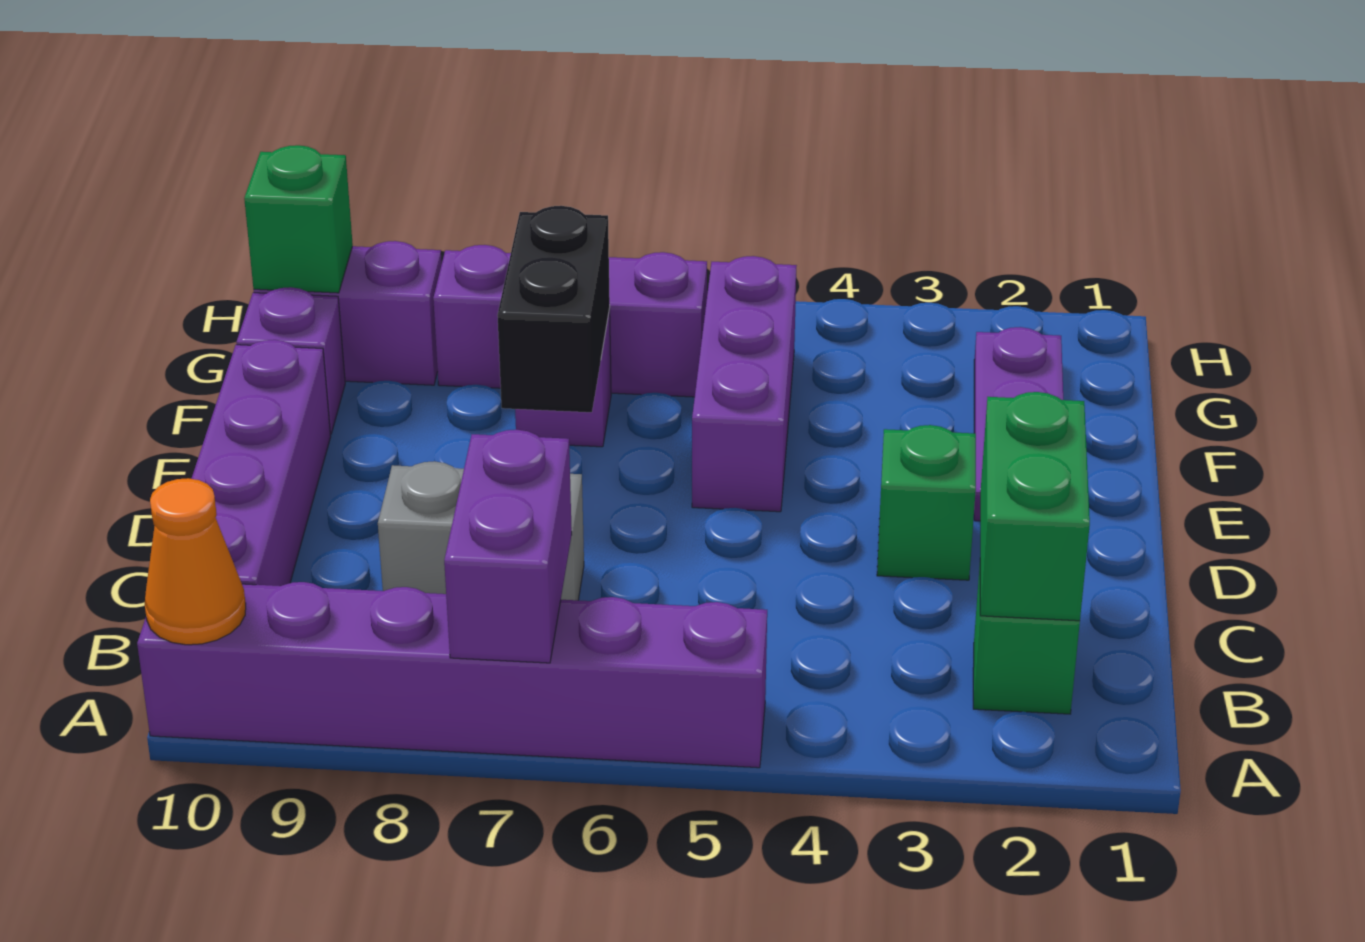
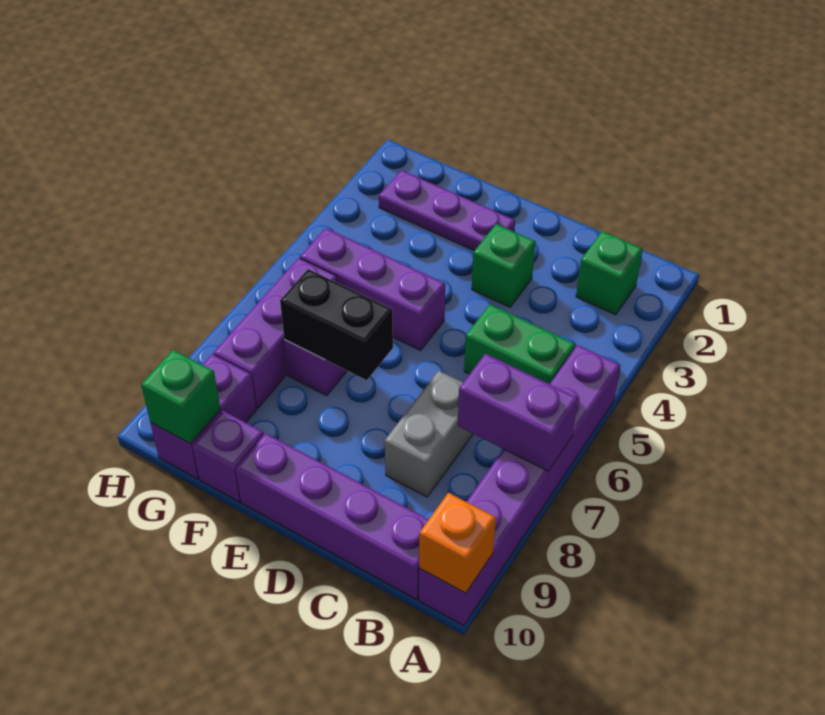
orange cone A10 level 2 -> orange brick A10 level 2
green brick B2:C2 level 2 -> green brick B5:C5 level 1

